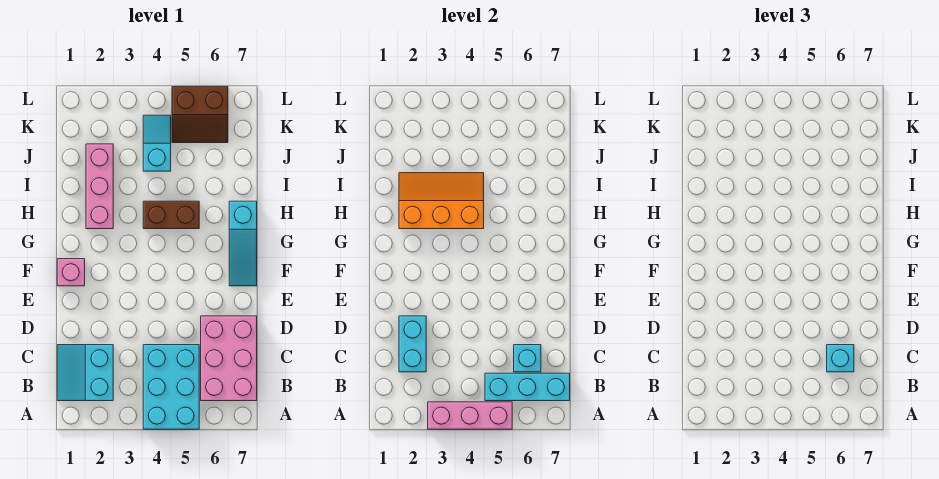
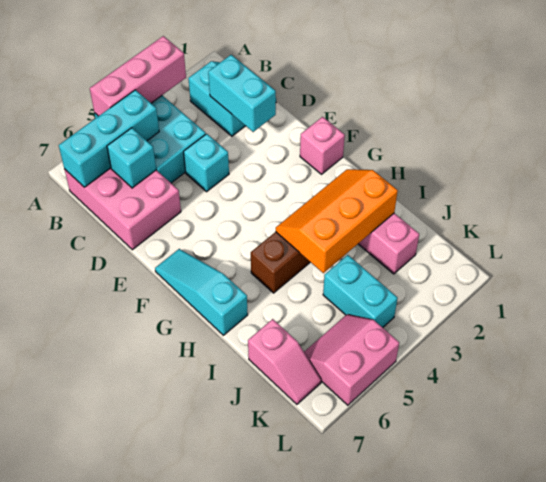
cyan brick C6 level 3 -> cyan brick D4 level 1
orange slope H2:I4 level 2 top H -> orange slope H2:I4 level 2 top I
cyan slope J4:K4 level 1 top J -> cyan brick J4:K4 level 1
none -> pink slope J7:K7 level 1 top J
brown slope K5:L6 level 1 top L -> pink slope K5:L6 level 1 top L

